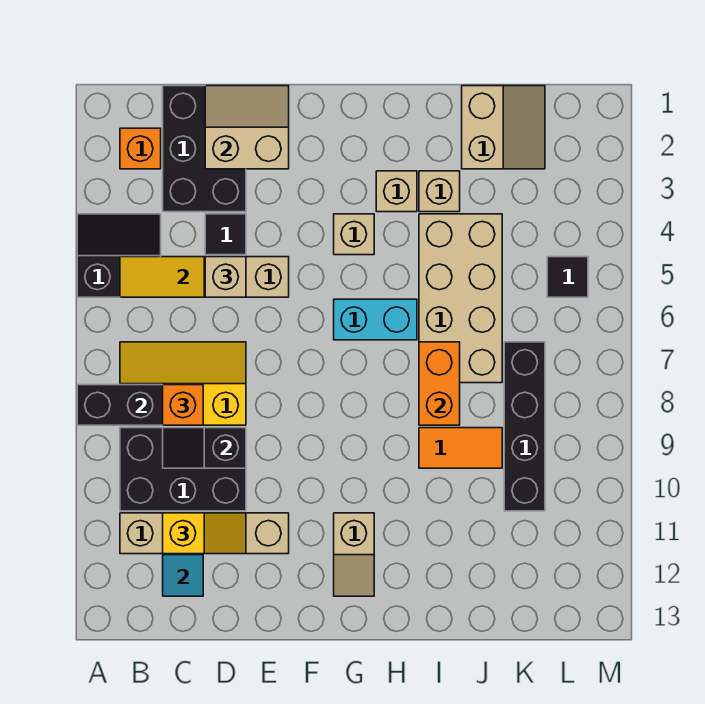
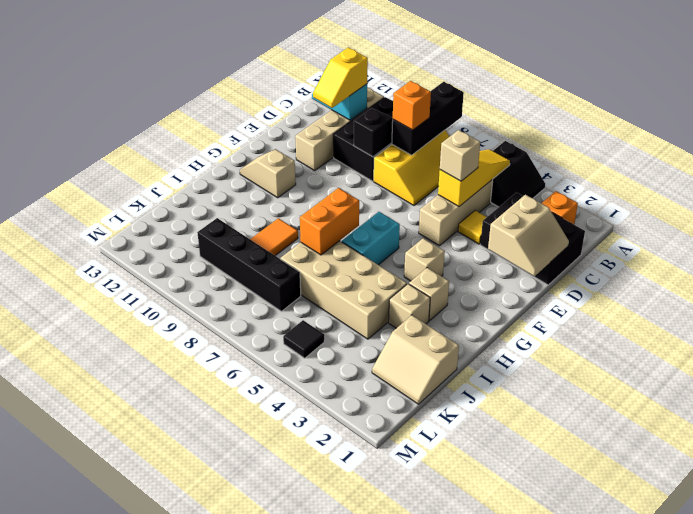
black tile D4 level 1 -> yellow tile D4 level 1
orange brick I7:I8 level 2 -> orange brick H7:I7 level 2

